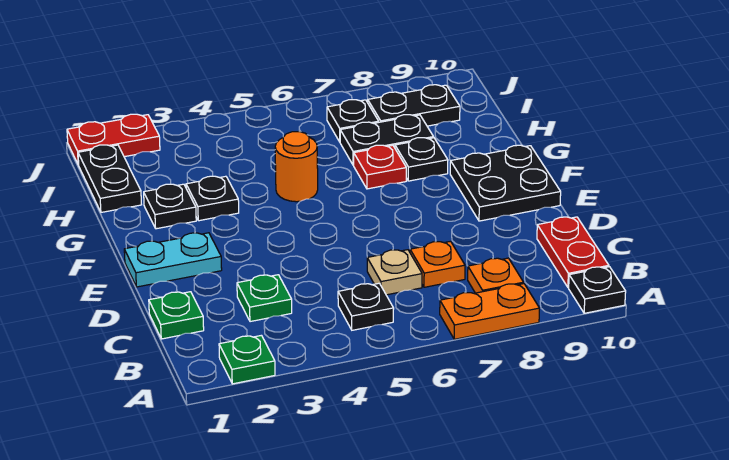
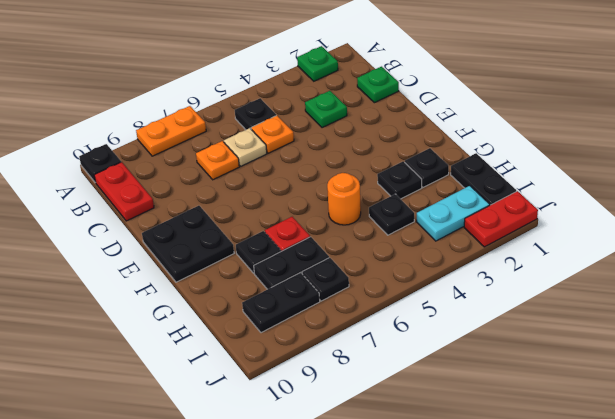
orange plate B8 level 1 -> orange plate C5 level 1
cyan plate E1:E2 level 1 -> cyan plate I2:I3 level 1
none -> black plate H4 level 1

